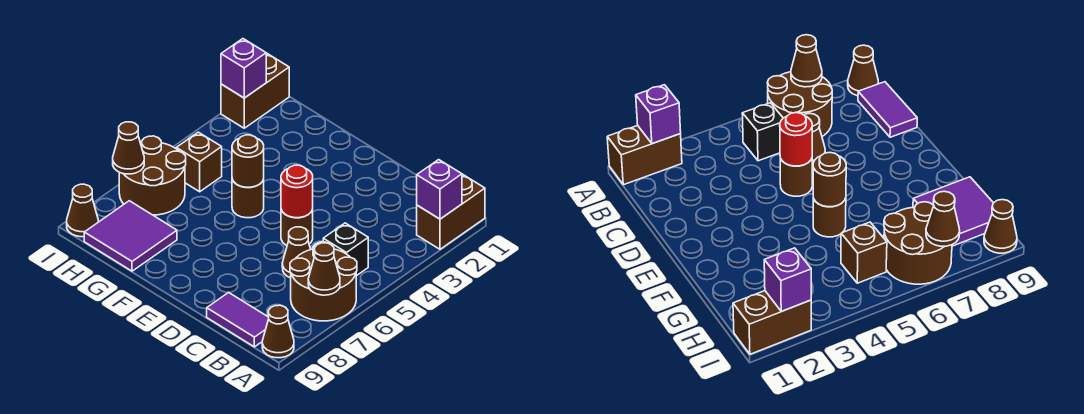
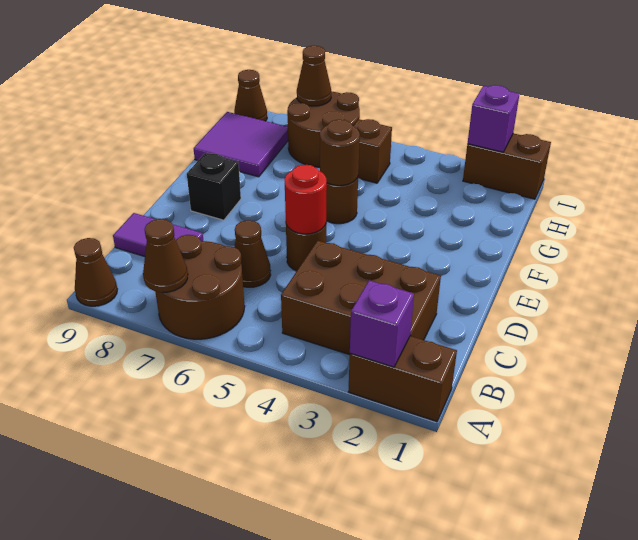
none -> brown brick B2:C4 level 1
black brick B5 level 1 -> black brick E8 level 1
purple tile B9:C9 level 1 -> purple tile C8:C9 level 1

